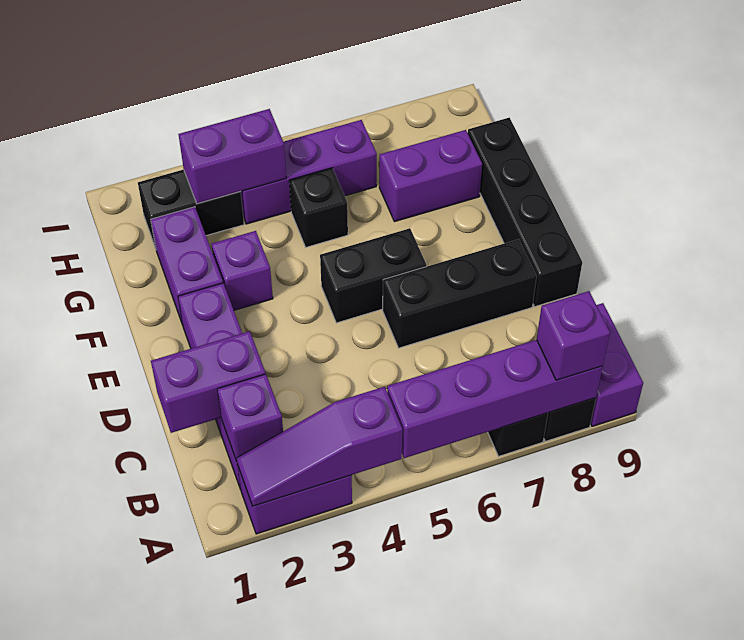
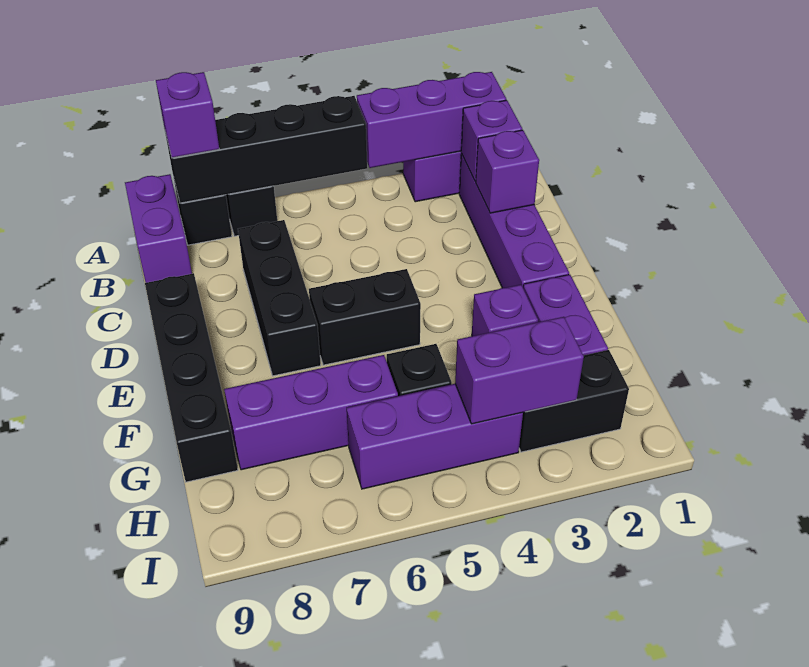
purple slope A2:A4 level 2 top 4 -> purple brick A2:A4 level 2
purple brick A5:A8 level 2 -> black brick A5:A8 level 2
purple brick C1:C2 level 2 -> purple brick C2 level 2
black brick D6:D8 level 1 -> black brick C7:E7 level 1
purple brick G7:G8 level 1 -> purple brick G6:G8 level 1

